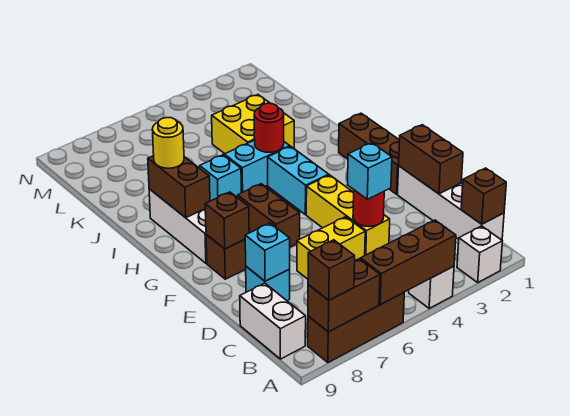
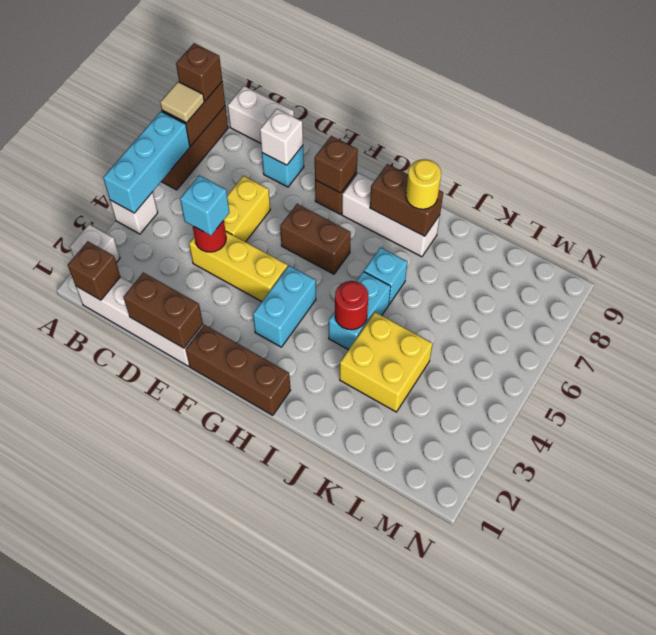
brown brick A4:A6 level 2 -> cyan brick A4:A6 level 2
none -> tan tile A7 level 3
cyan brick D8 level 2 -> white brick D8 level 2
cyan brick G4:H4 level 1 -> cyan brick G3:G4 level 1

